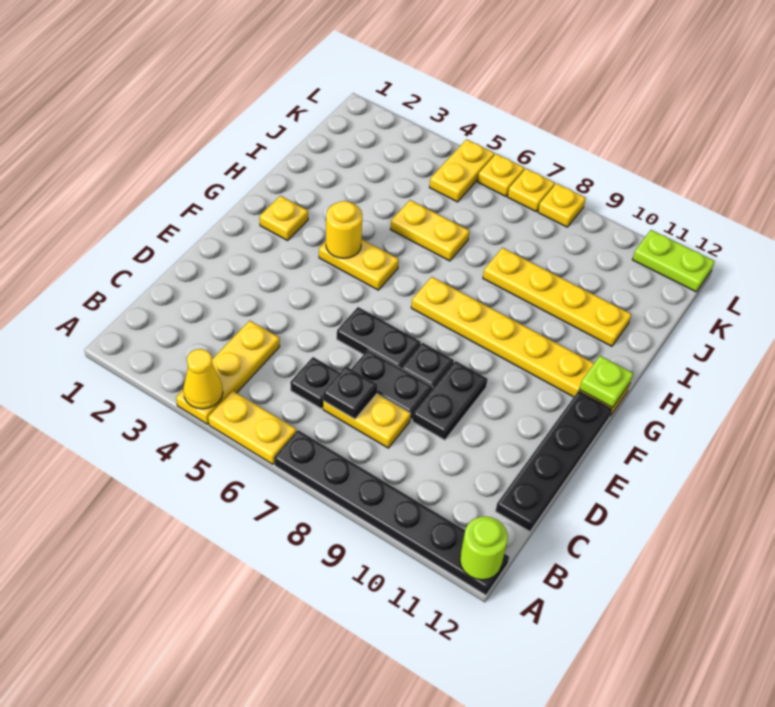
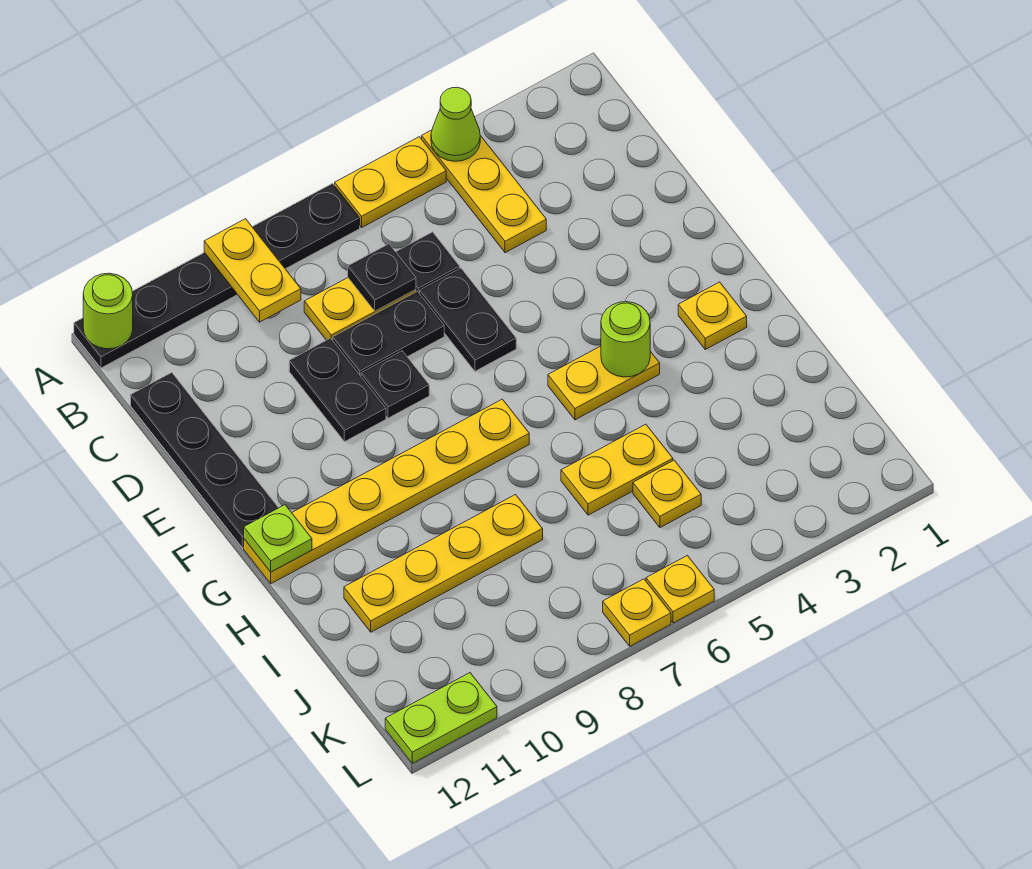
yellow cone A4 level 2 -> lime cone A4 level 2
black plate E6:E7 level 1 -> black plate D6:E6 level 1
yellow round brick G4 level 2 -> lime round brick G4 level 2
yellow plate K5:L5 level 1 -> yellow plate A9:B9 level 2
yellow plate L8 level 1 -> yellow plate J5 level 1

